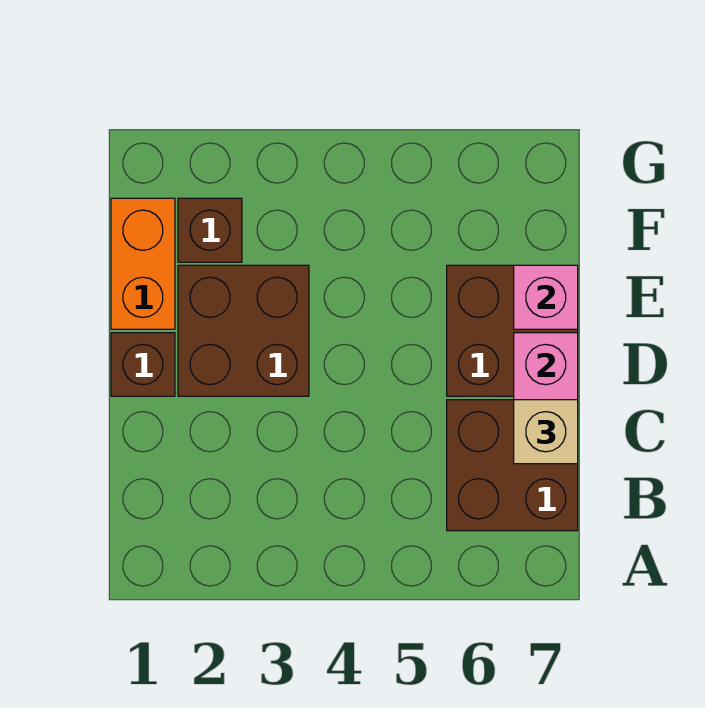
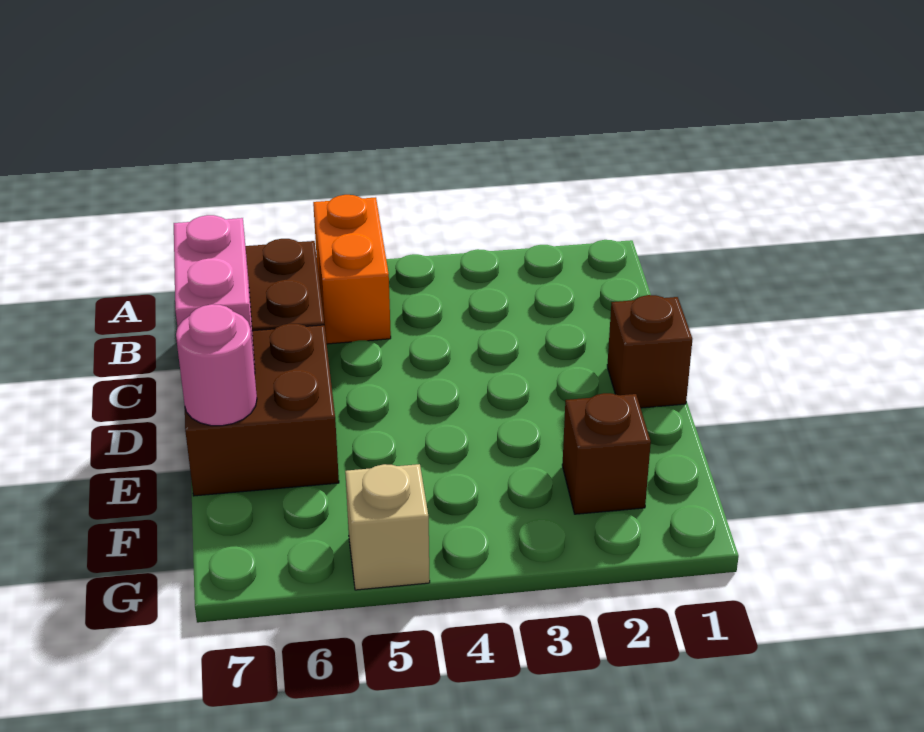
tan brick C7 level 3 -> tan brick G5 level 1
brown brick D2:E3 level 1 -> none
orange brick E1:F1 level 1 -> orange brick A5:B5 level 1
pink brick E7 level 2 -> pink round brick E7 level 2

